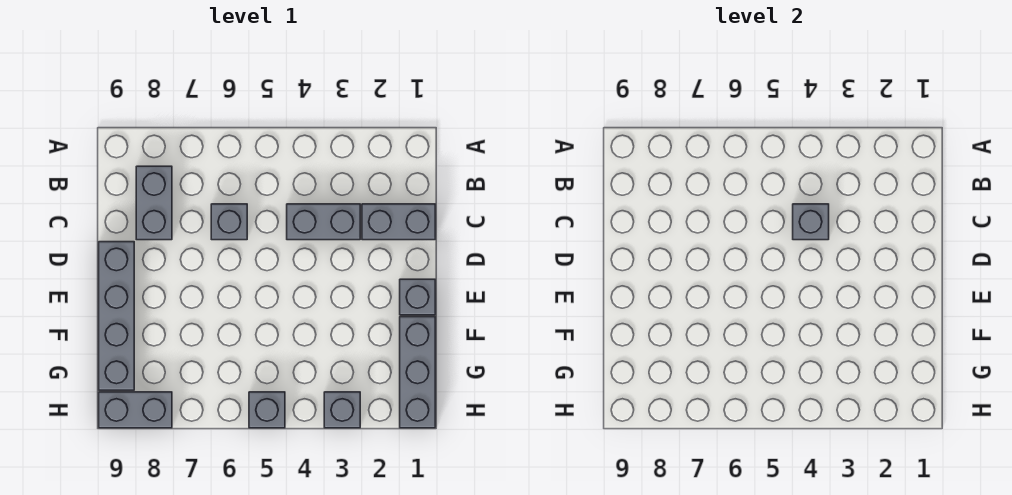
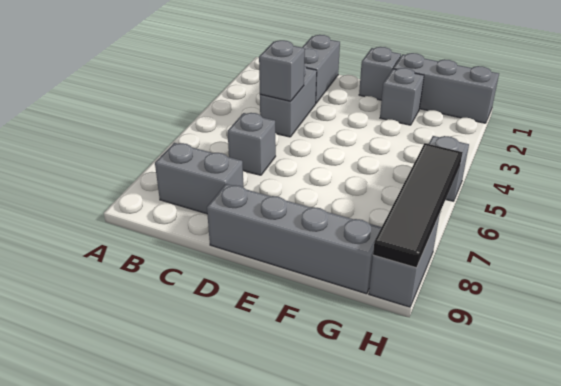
grey brick H3 level 1 -> grey brick F2 level 1
none -> black tile H6:H9 level 2

